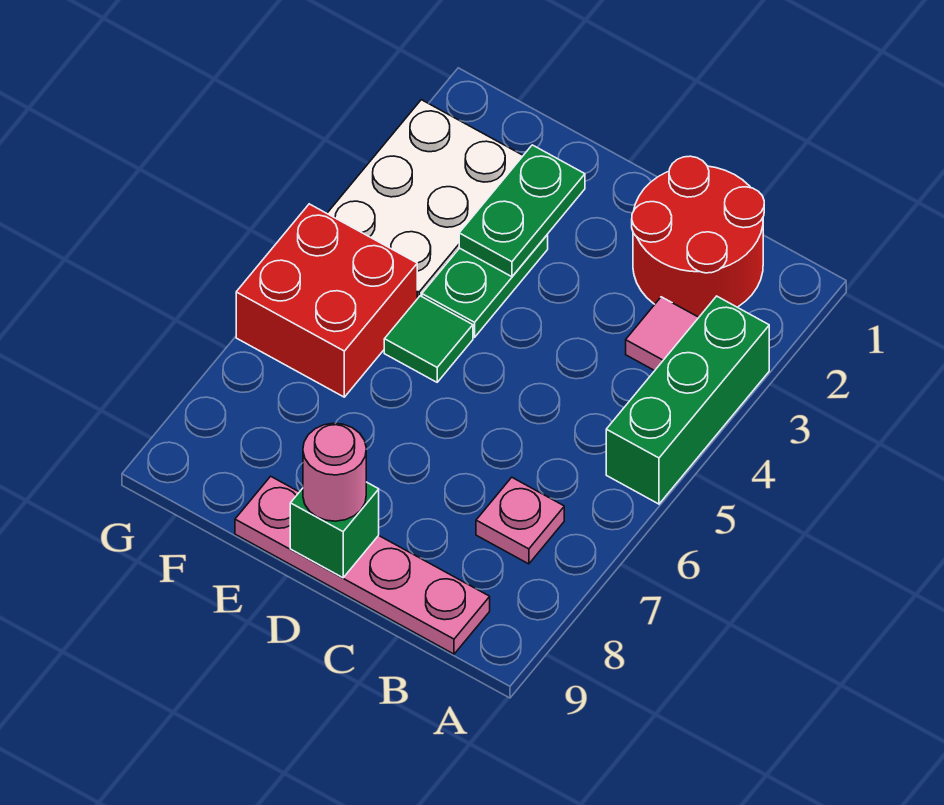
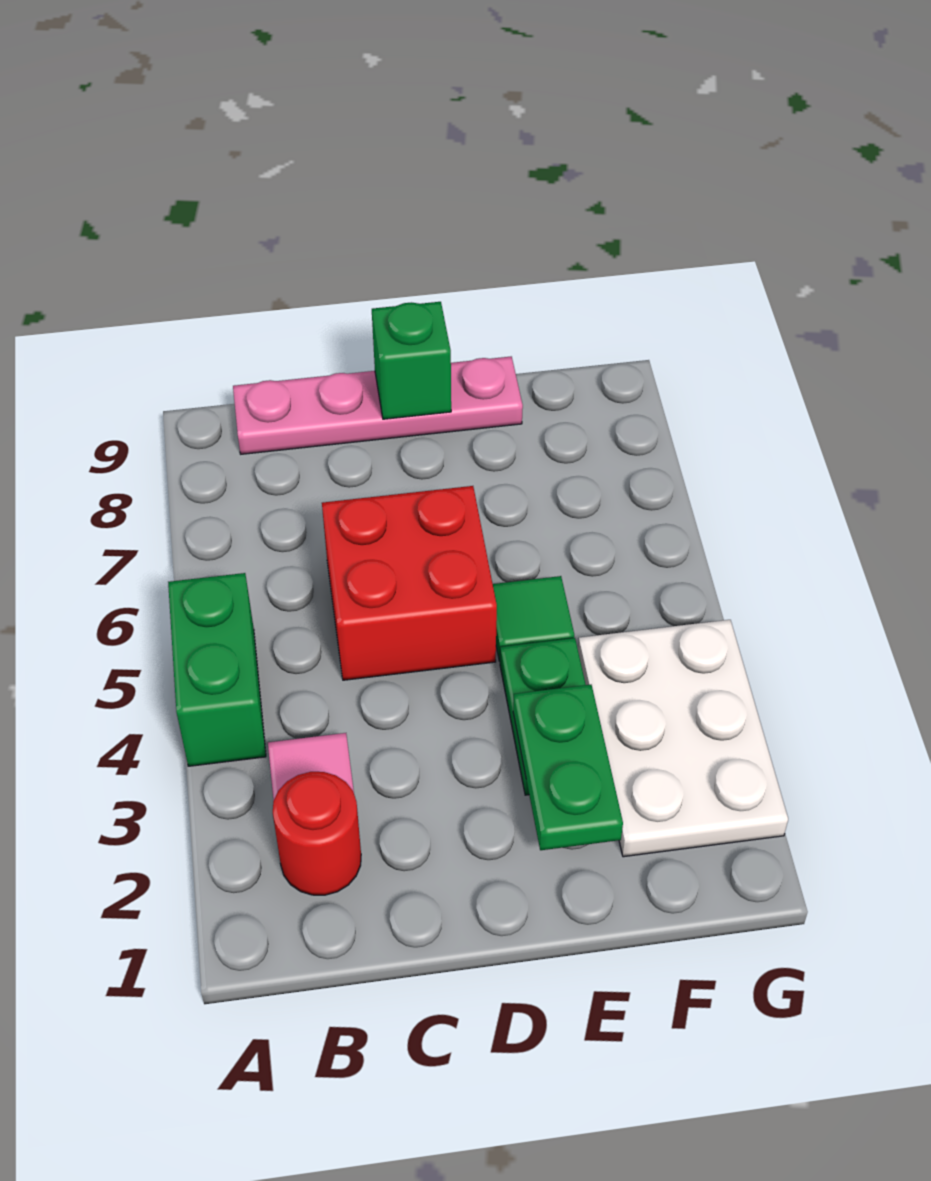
green brick A3:A5 level 1 -> green brick A4:A5 level 1
red round brick B1:C2 level 1 -> red round brick B2 level 1
pink plate B7 level 1 -> none
pink round brick D9 level 3 -> none
red brick F5:G6 level 1 -> red brick C5:D6 level 1

